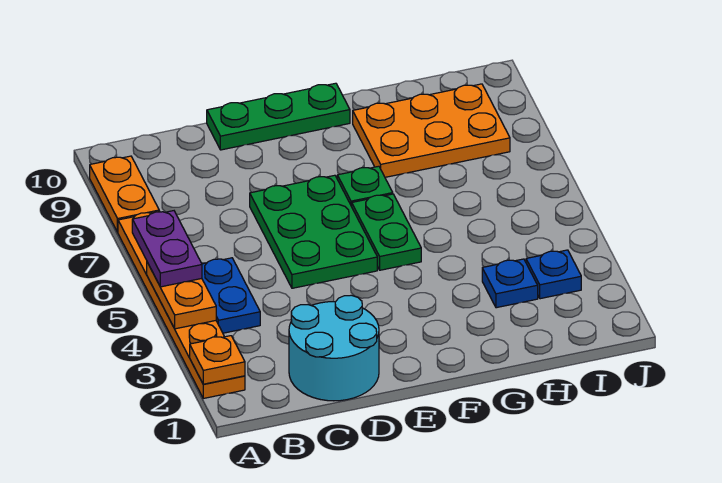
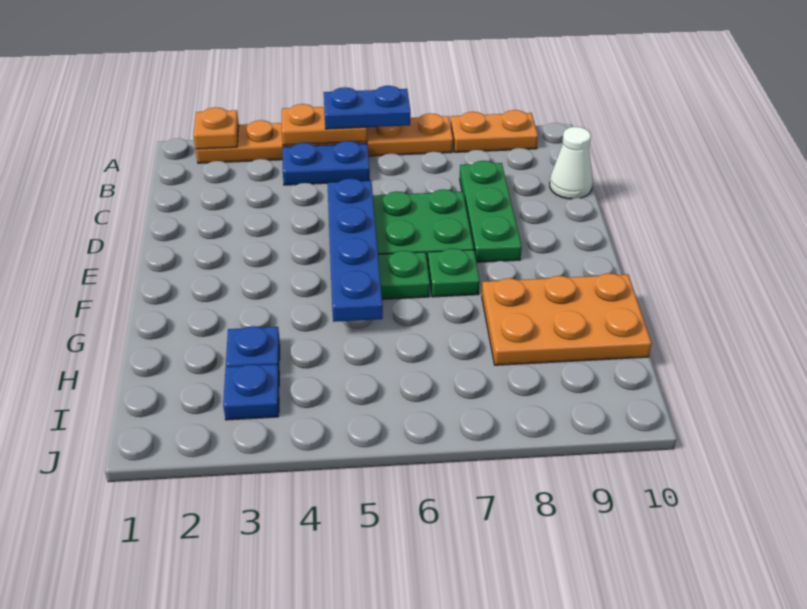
purple plate A5:A6 level 3 -> blue plate A5:A6 level 3
cyan round brick C1:D2 level 1 -> none
none -> white cone C10 level 1
none -> blue plate D5:G5 level 2
green plate D10:F10 level 1 -> green plate C8:E8 level 1
orange plate G8:I9 level 1 -> orange plate G8:H10 level 1

